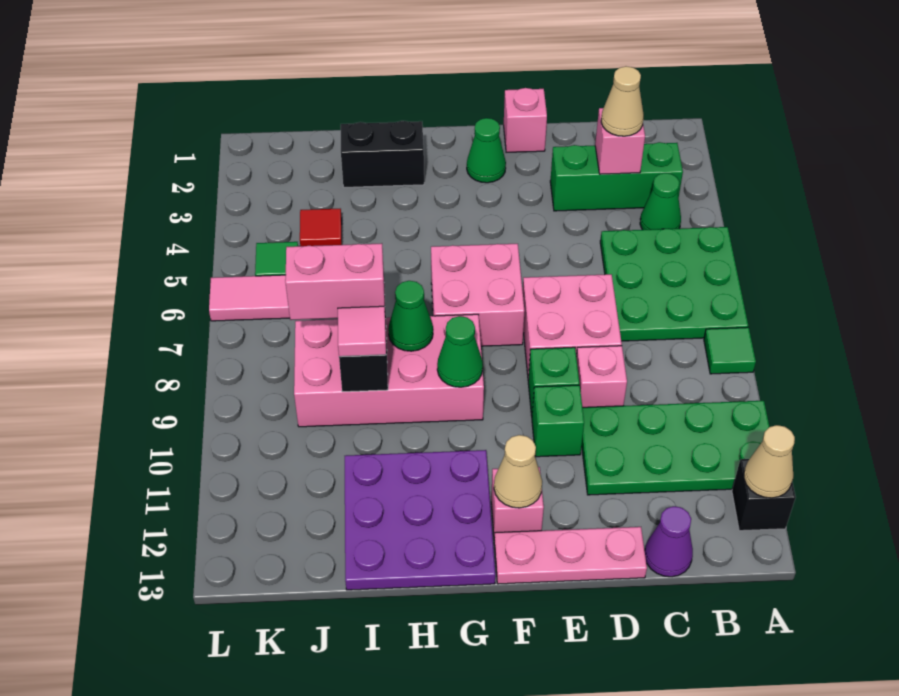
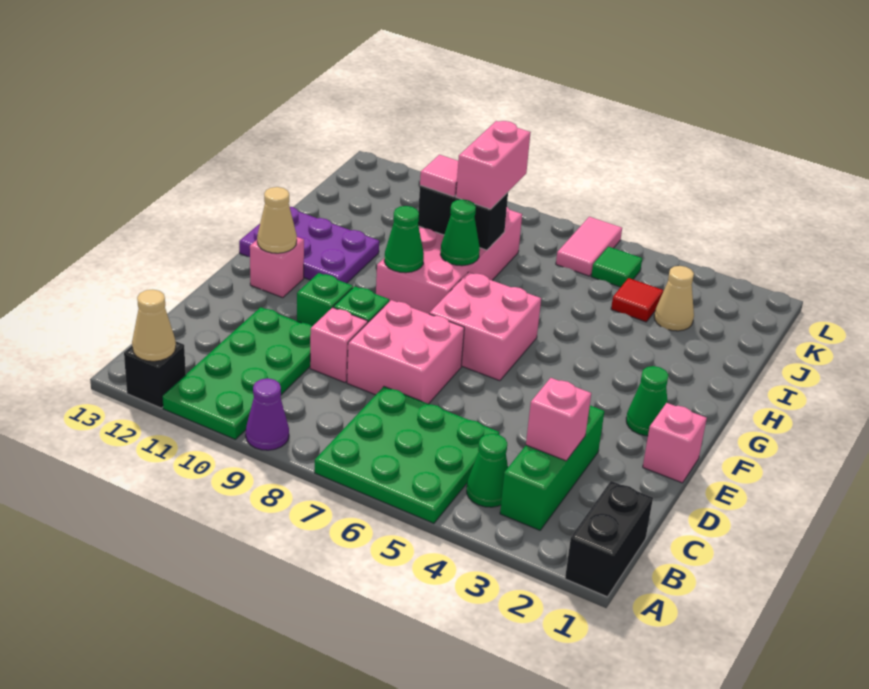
green tile A8 level 1 -> none
tan cone C3 level 3 -> tan cone J3 level 1
purple cone C13 level 1 -> purple cone A9 level 1
pink plate D13:F13 level 1 -> none
purple plate G11:I13 level 1 -> purple plate G11:H13 level 1
black brick H2:I2 level 1 -> black brick A1:B1 level 1

